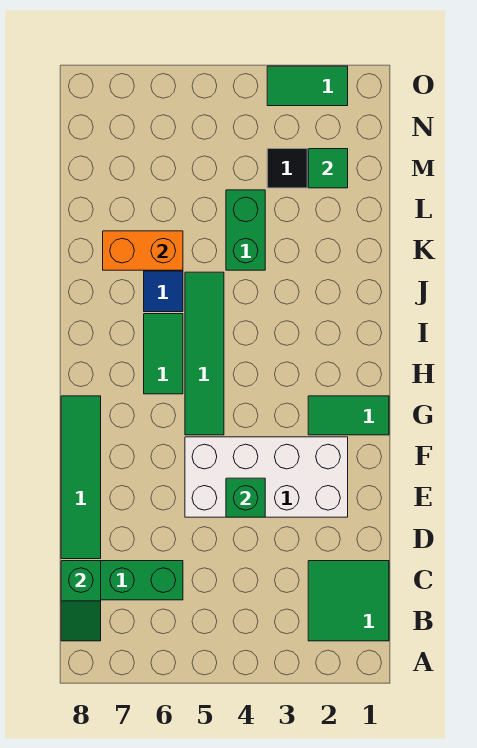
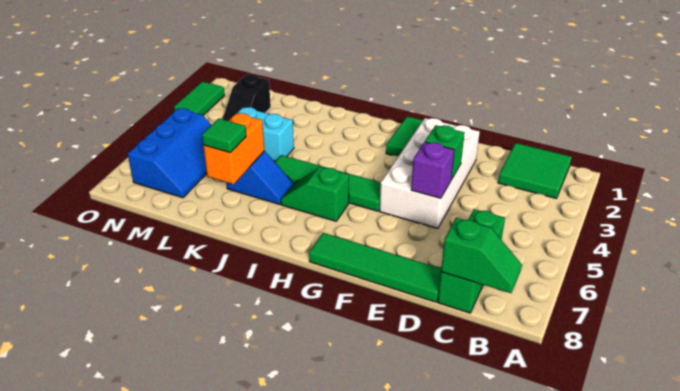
none -> purple brick E5 level 2
green tile H6:I6 level 1 -> green slope H6:I6 level 1 top H
green brick K4:L4 level 1 -> cyan brick K4:L4 level 1
green tile M2 level 2 -> green tile K7 level 3
none -> blue slope M5:N7 level 1 top N

